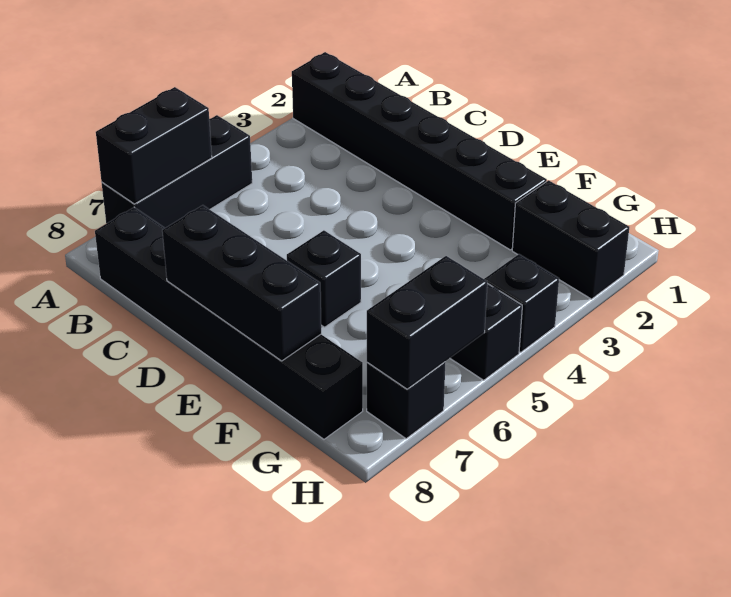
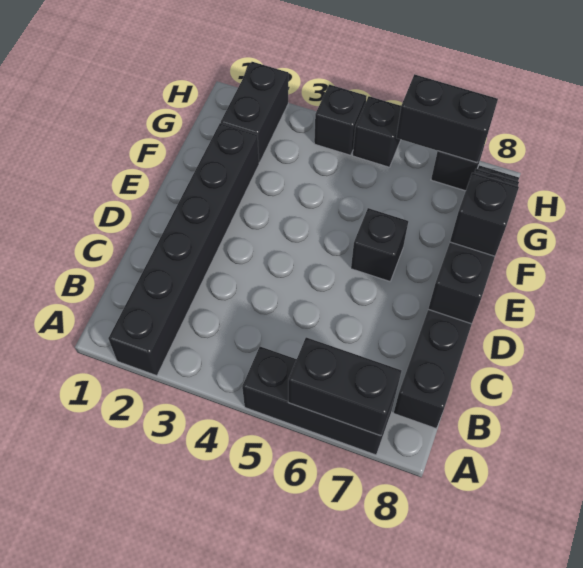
none -> black brick E8 level 3

